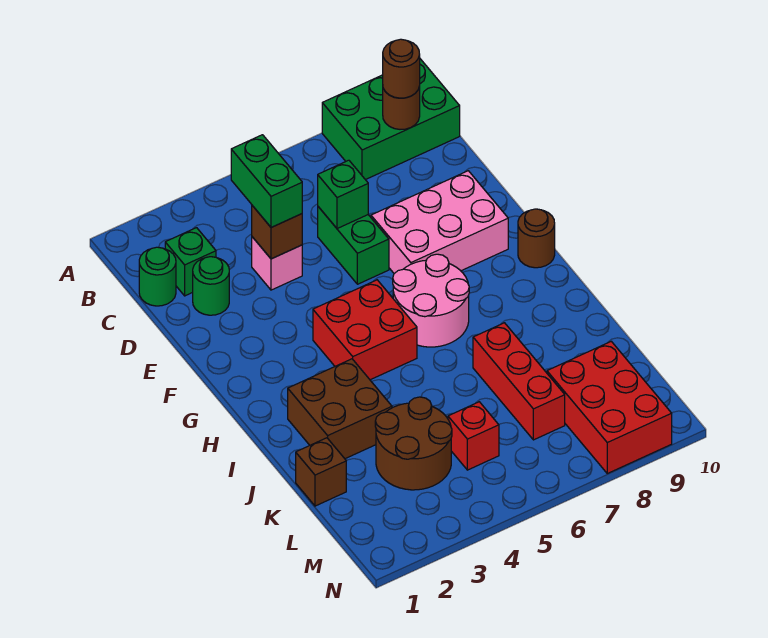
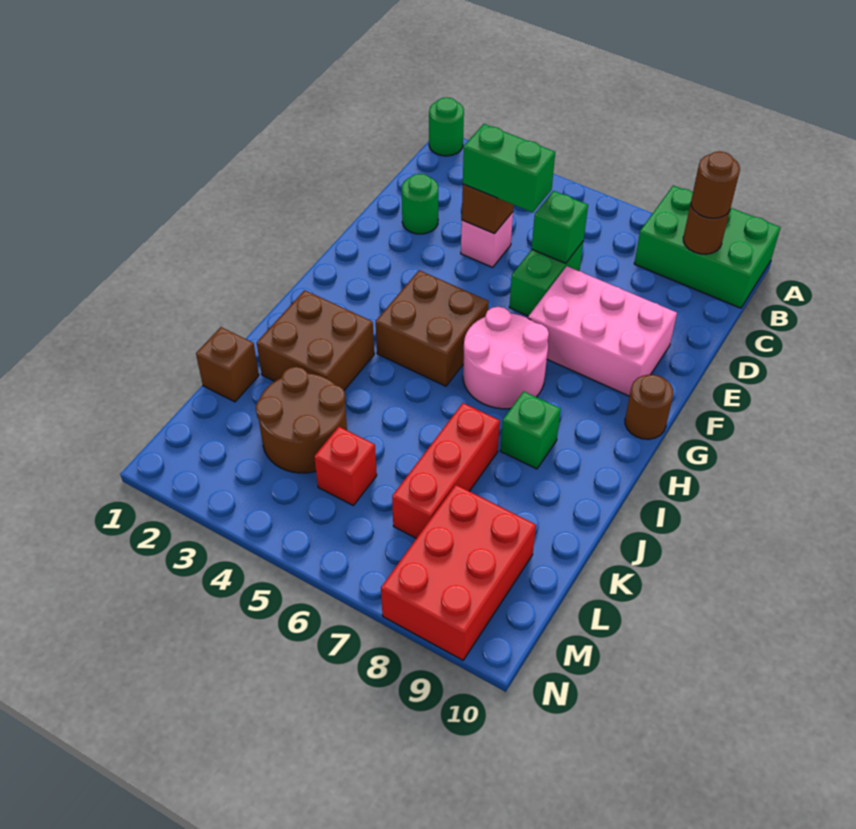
green round brick C1 level 1 -> green round brick A1 level 1
green brick C2 level 1 -> green brick I8 level 1
green brick C4:D4 level 3 -> green brick D4:D5 level 3
red brick G4:H5 level 1 -> brown brick G4:H5 level 1

